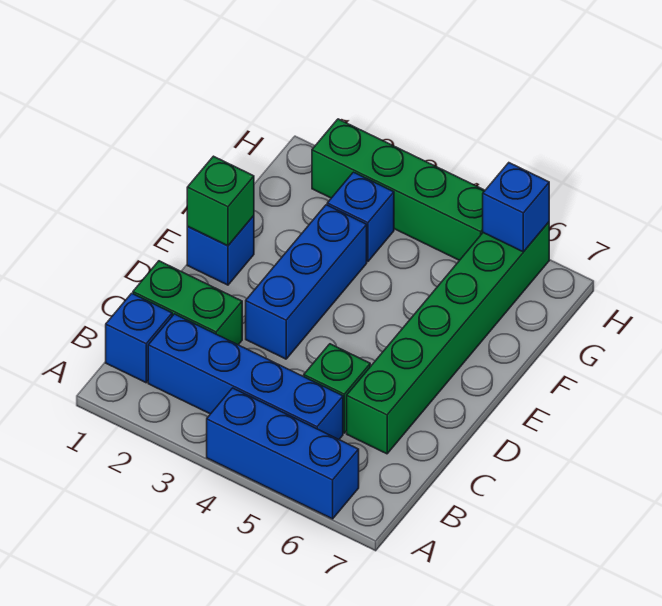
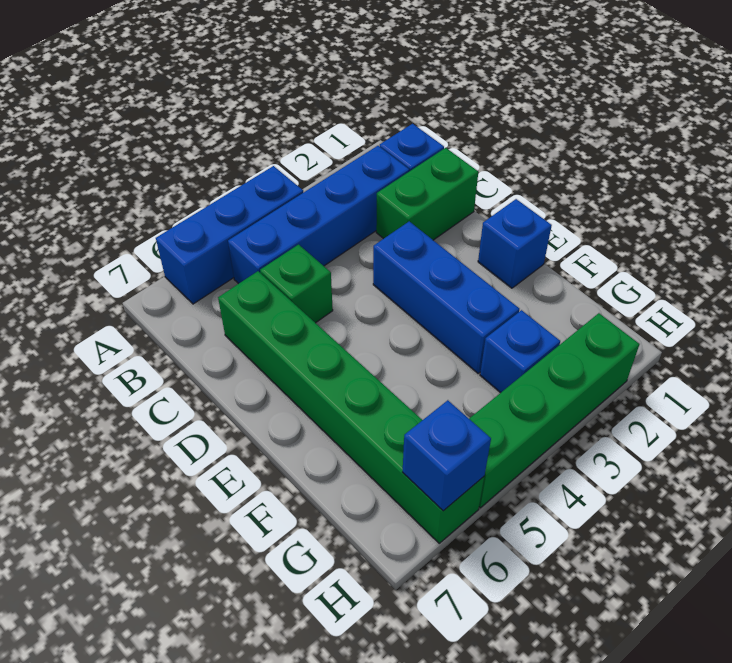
green brick E1 level 2 -> none

